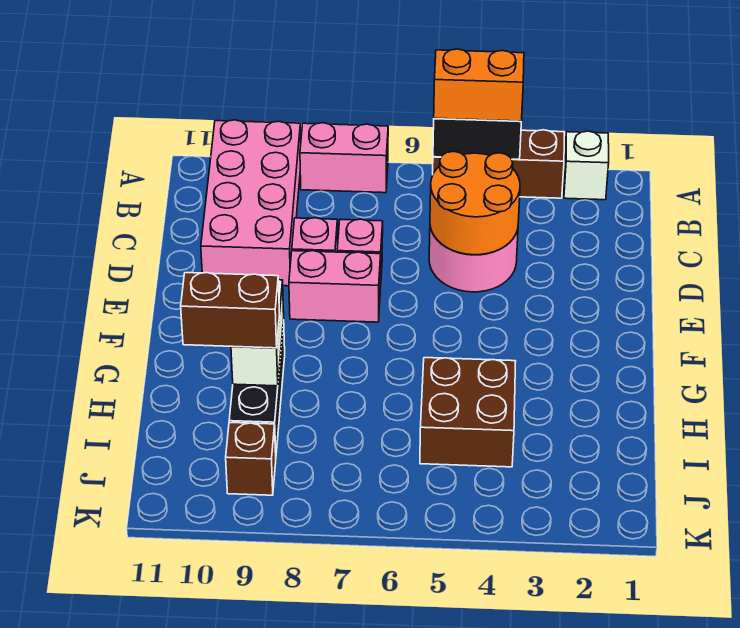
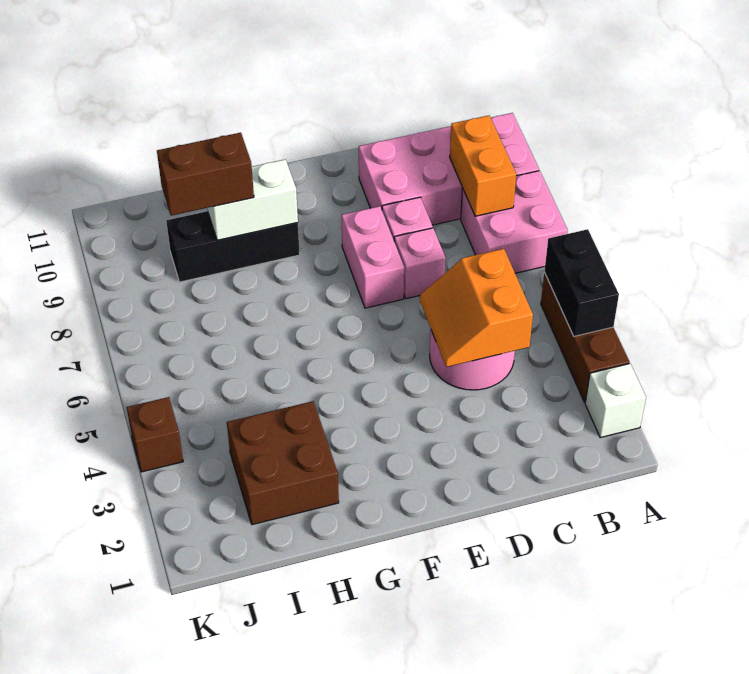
orange brick A4:A5 level 3 -> orange brick B8:B9 level 2
pink brick A7:A8 level 1 -> pink brick A7:B8 level 1
orange round brick C4:D5 level 2 -> orange slope C4:D5 level 2 top C
brown brick H4:I5 level 1 -> brown brick H2:I3 level 1
brown brick H9:H10 level 3 -> brown brick H9:I9 level 3
brown brick J9 level 1 -> brown brick K4 level 1

